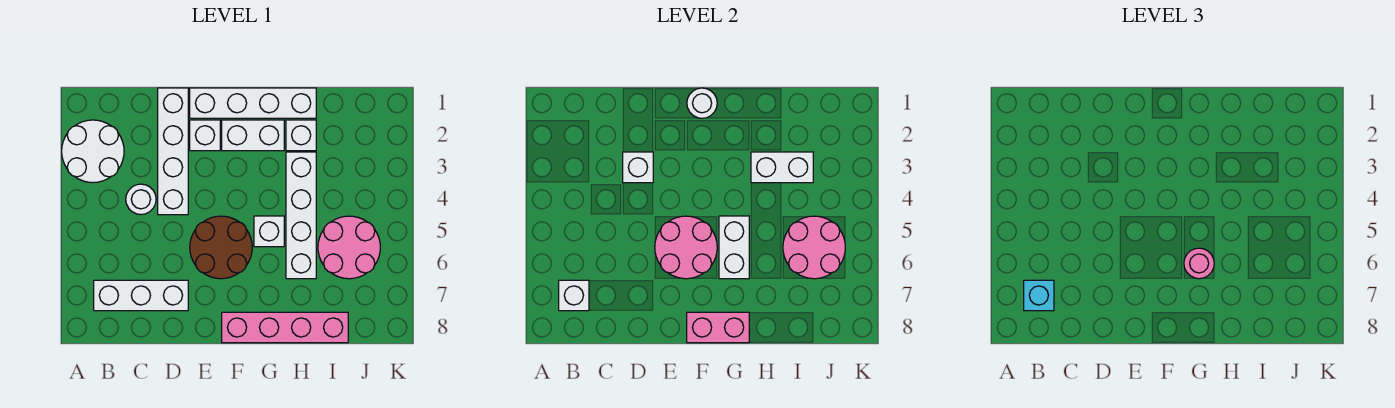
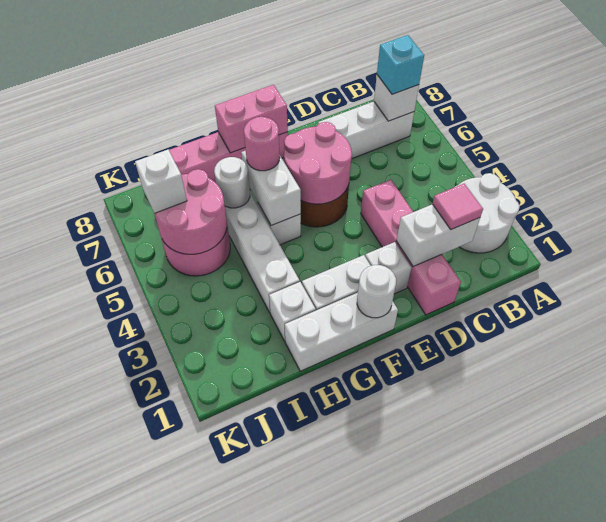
none -> pink tile C2 level 3
white round brick C4 level 1 -> white round brick H6 level 2
white brick D1:D4 level 1 -> pink brick D1:D4 level 1
white brick D3 level 2 -> white brick J6 level 3
white brick E1:H1 level 1 -> white brick F1:H1 level 1
white brick H3:I3 level 2 -> white brick C2:D2 level 2

